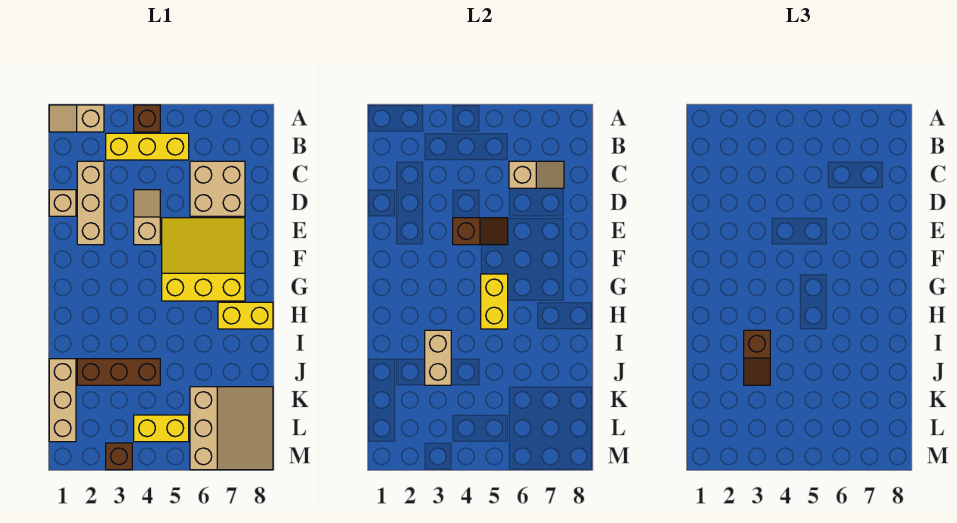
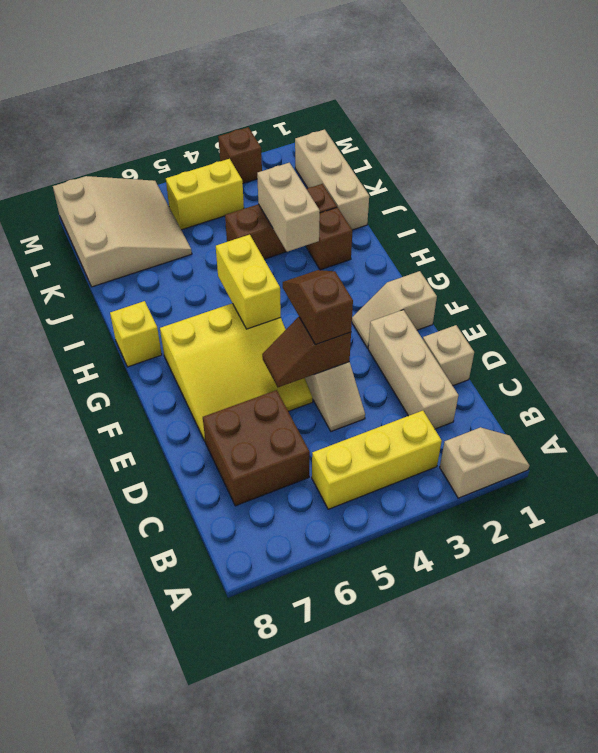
brown brick A4 level 1 -> brown brick I2 level 1
tan brick C6:D7 level 1 -> brown brick C6:D7 level 1
tan slope C6:C7 level 2 top 6 -> tan slope F1:F2 level 1 top 1
yellow brick H7:H8 level 1 -> yellow brick H8 level 1
brown slope I3:J3 level 3 top I -> brown slope E4:F4 level 3 top E
tan slope K6:M8 level 1 top 6 -> tan slope K6:M8 level 1 top 8

